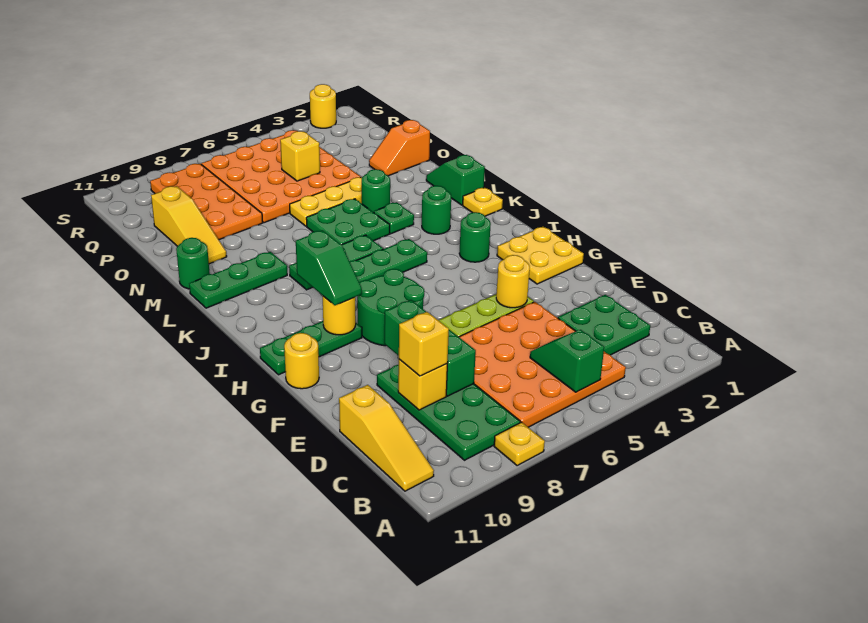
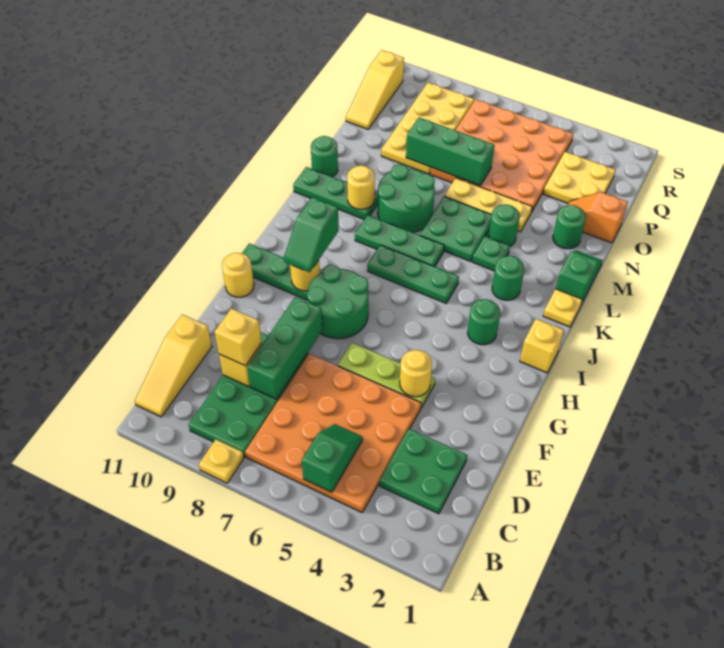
yellow plate G1:H2 level 1 -> yellow plate P2:Q3 level 1
none -> green round brick L7:M8 level 1
none -> green round brick N2 level 1
yellow slope N10:P10 level 1 top P -> yellow slope P11:R11 level 1 top R
none -> green brick O6:O8 level 2
orange plate O8:R9 level 1 -> yellow plate O8:R9 level 1
yellow brick P5 level 2 -> yellow brick I1 level 1
yellow round brick S2 level 1 -> yellow round brick L9 level 2

